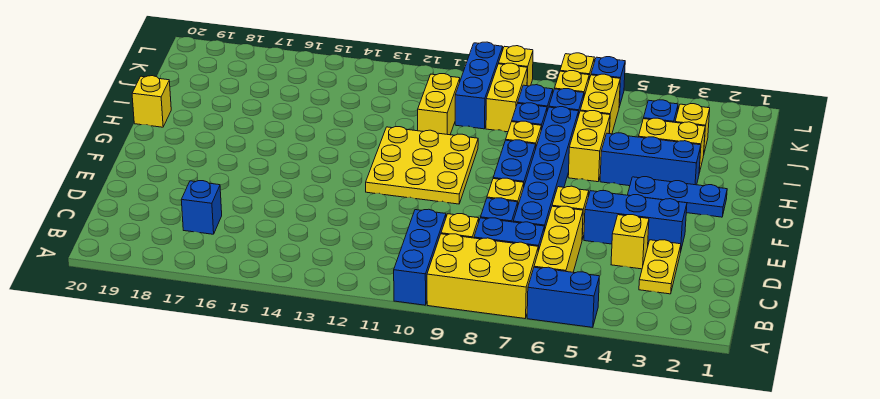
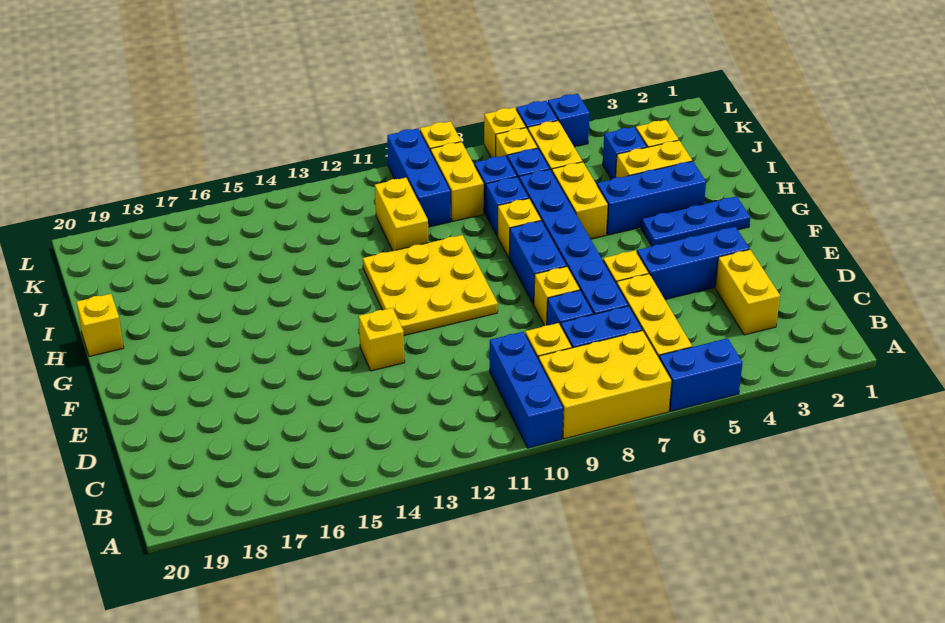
yellow plate C3:D3 level 1 -> yellow brick C3:D3 level 1
blue brick C17 level 1 -> blue brick L5 level 1
yellow brick D4 level 1 -> yellow brick E13 level 1

